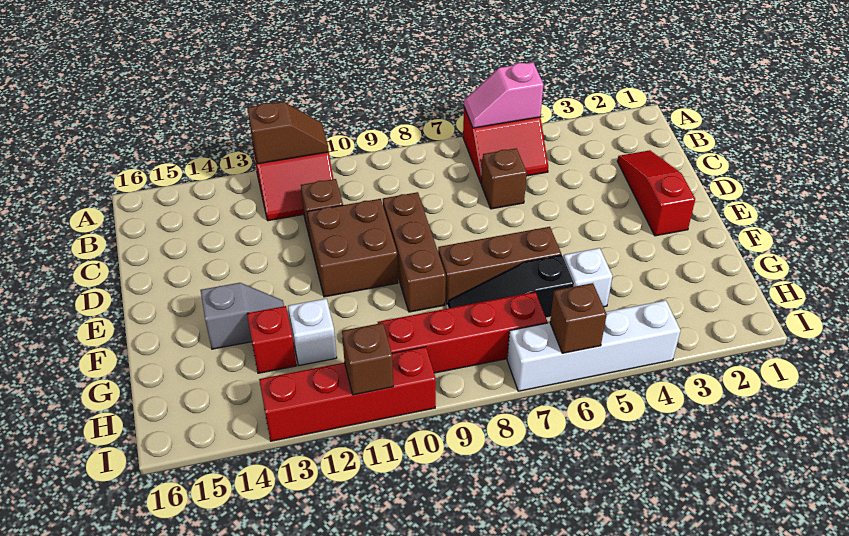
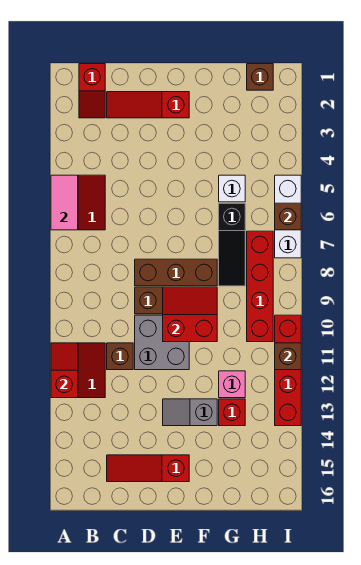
pink slope A5:A6 level 2 top 5 -> pink tile A5:A6 level 2
brown slope A11:A12 level 2 top 12 -> red slope A11:A12 level 2 top 12
none -> red slope B1:B2 level 1 top 1
brown brick C6 level 1 -> brown brick H1 level 1
none -> red slope C15:E15 level 1 top E
brown brick D10:E11 level 1 -> grey brick D10:E11 level 1
none -> red slope E9:F10 level 2 top 10
brown brick F6:F8 level 1 -> brown brick D8:F8 level 1
grey slope F13:F14 level 1 top 14 -> grey slope E13:F13 level 1 top F
white brick G12 level 1 -> pink brick G12 level 1
white brick I4:I7 level 1 -> white brick I5:I7 level 1

